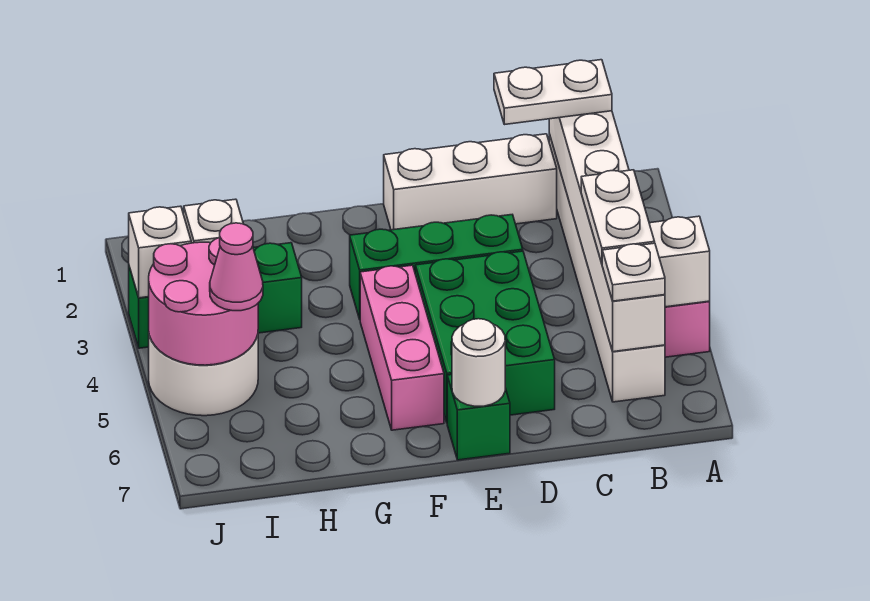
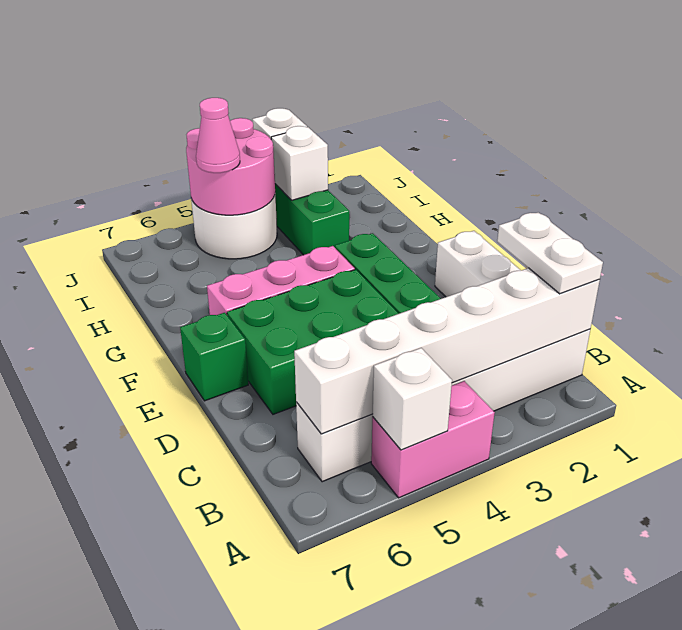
white plate B4:B5 level 3 -> none
white plate B6 level 3 -> none
white round brick E7 level 2 -> none

